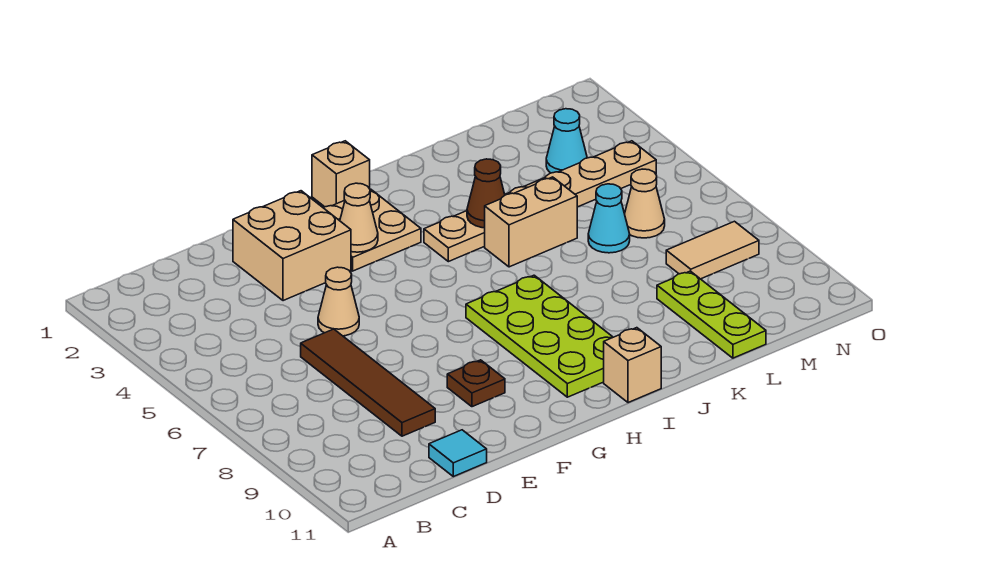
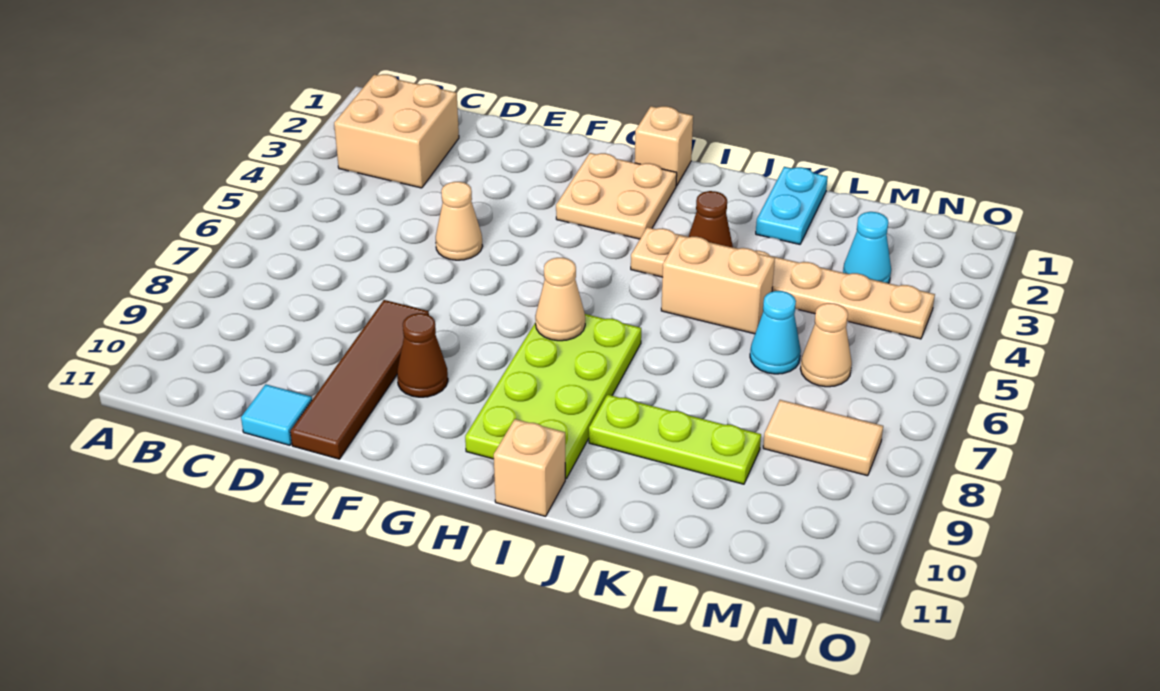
brown tile D6:D9 level 1 -> brown tile E8:E11 level 1
tan brick E2:F3 level 1 -> tan brick B2:C3 level 1
brown plate F9 level 1 -> brown cone F9 level 1
tan cone G3 level 2 -> tan cone H7 level 2
none -> cyan plate K1:K2 level 1
lime plate L9:L11 level 1 -> lime plate J9:L9 level 1

